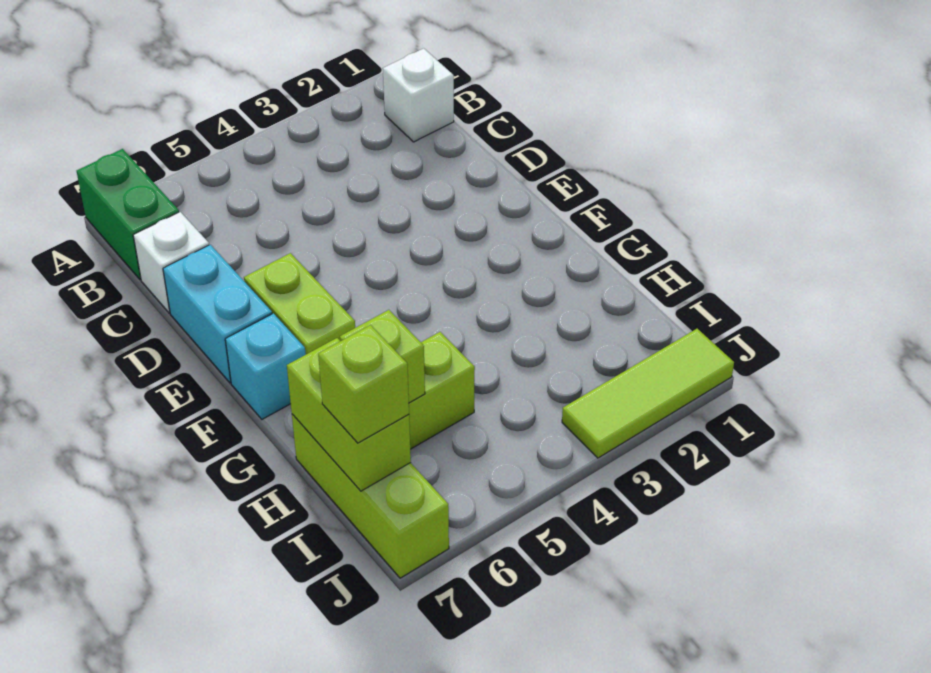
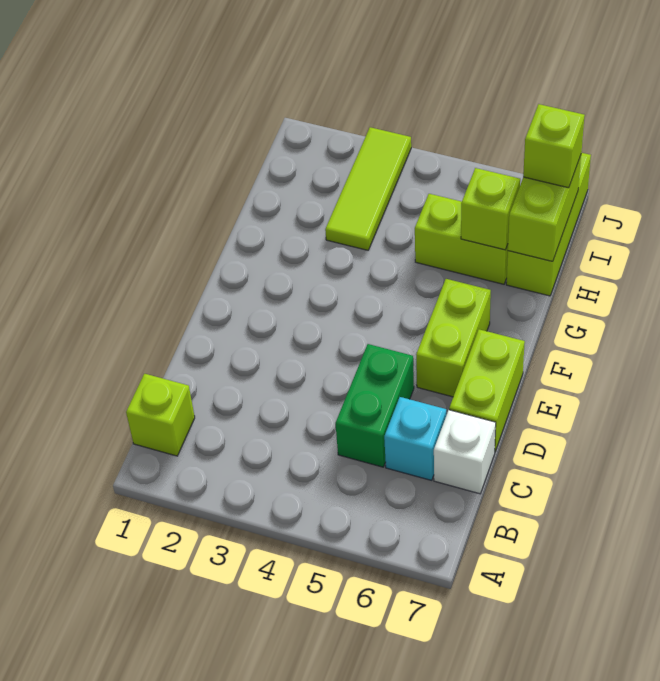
green brick A7:B7 level 1 -> green brick C5:D5 level 1
white brick B1 level 1 -> lime brick B1 level 1
cyan brick D7:E7 level 1 -> lime brick D7:E7 level 1
cyan brick F7 level 1 -> cyan brick C6 level 1
lime tile J1:J3 level 1 -> lime tile H3:J3 level 1

